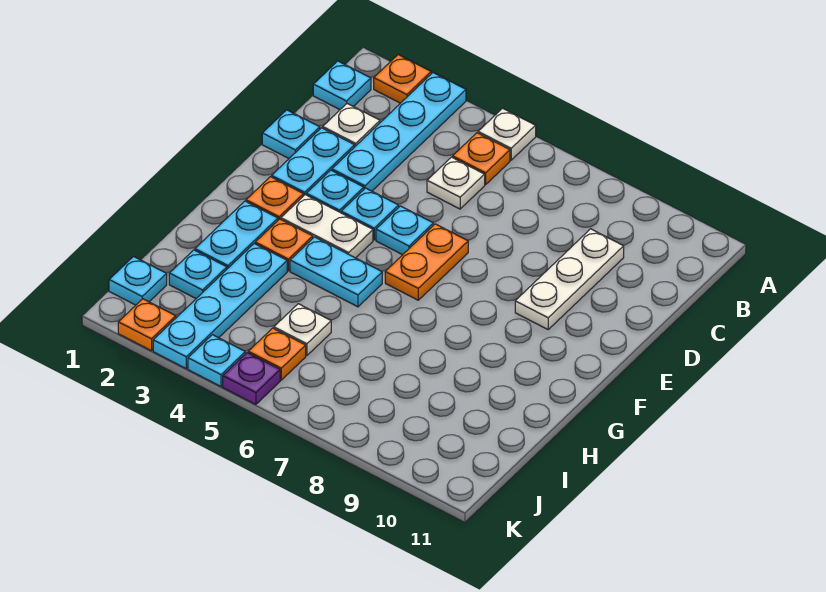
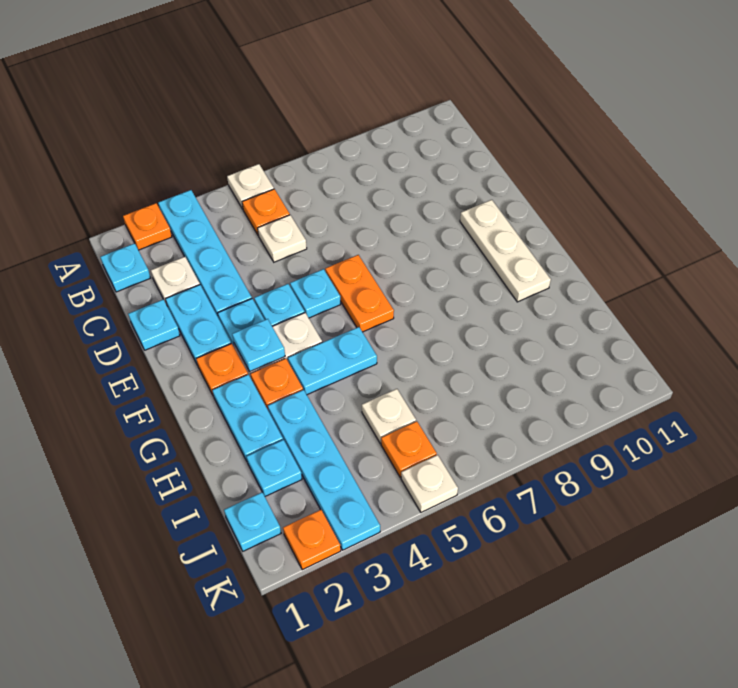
white plate C9:E9 level 1 -> white plate E10:G10 level 1
cyan plate K4 level 1 -> cyan plate F3 level 2
purple plate K5 level 1 -> white plate K5 level 1

